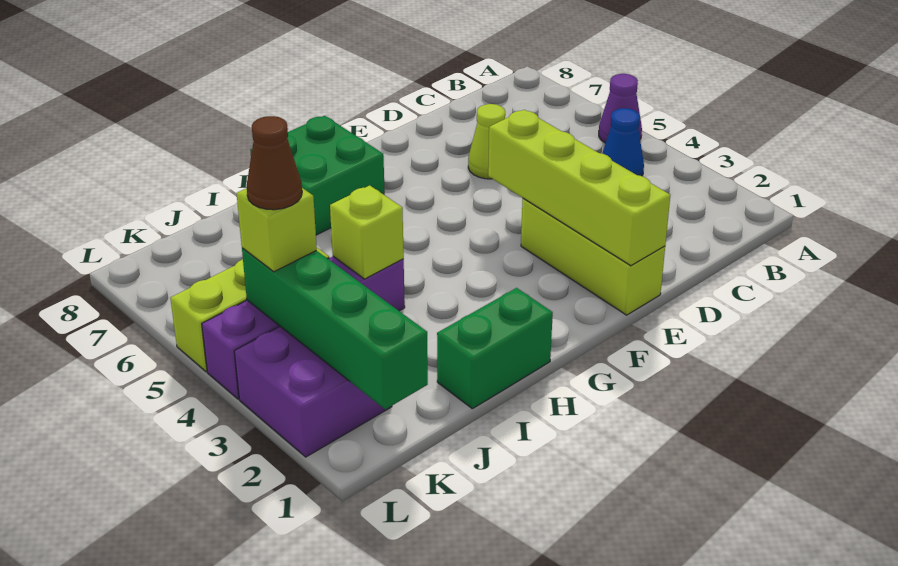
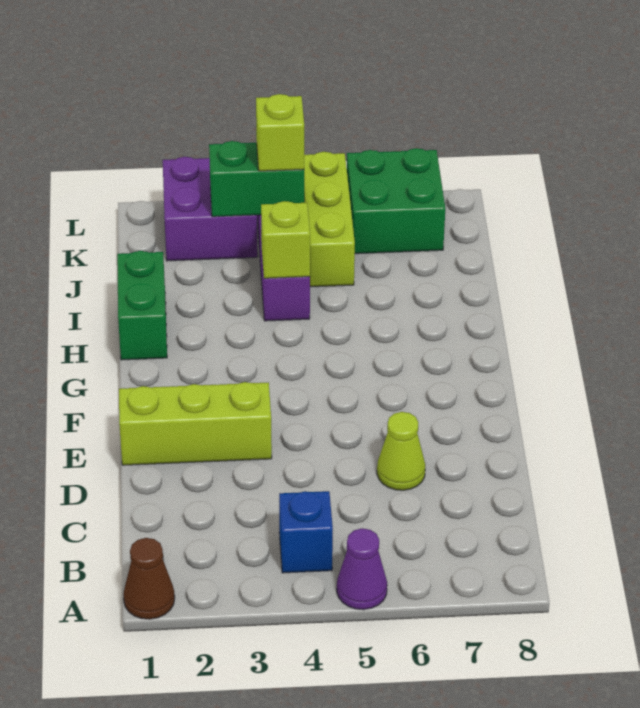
blue cone B4 level 1 -> blue brick B4 level 1
lime brick E1:E4 level 2 -> none
green brick G7:H8 level 1 -> green brick K6:L7 level 1
green brick K1:K4 level 2 -> green brick K3:K4 level 2
brown cone K4 level 4 -> brown cone A1 level 1

